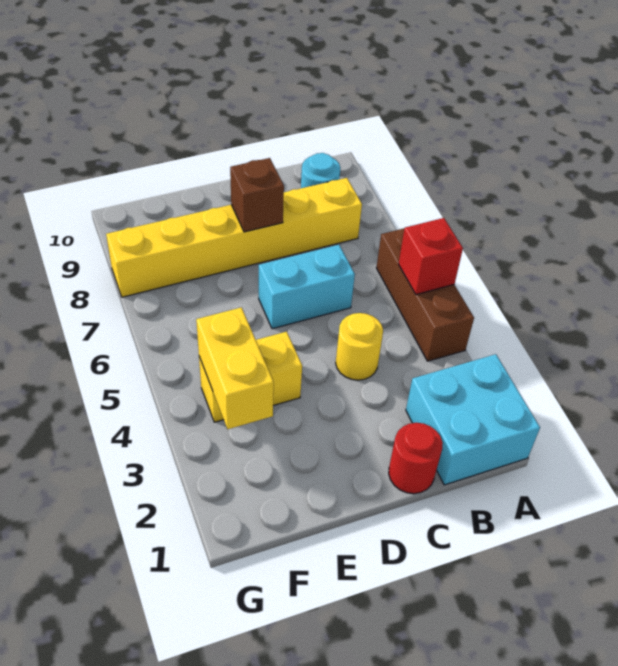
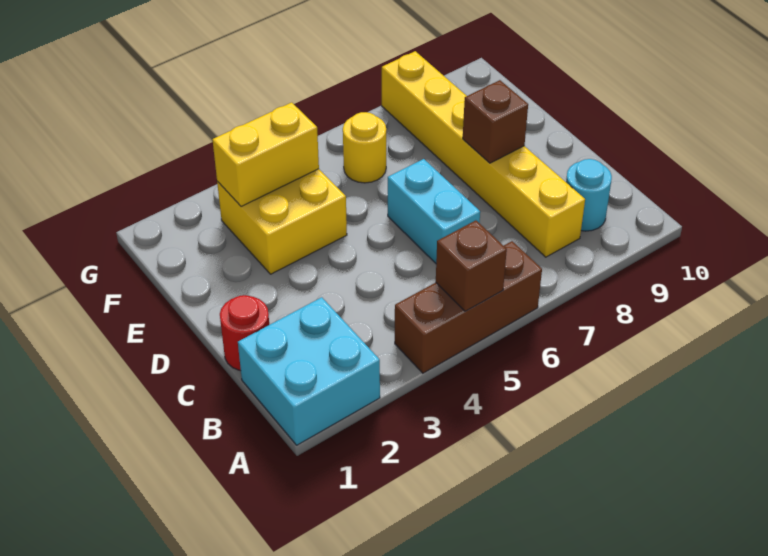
red brick A5 level 2 -> brown brick A5 level 2
yellow round brick C4 level 1 -> yellow round brick F6 level 1
yellow brick E4:F4 level 1 -> yellow brick E3:F4 level 1

